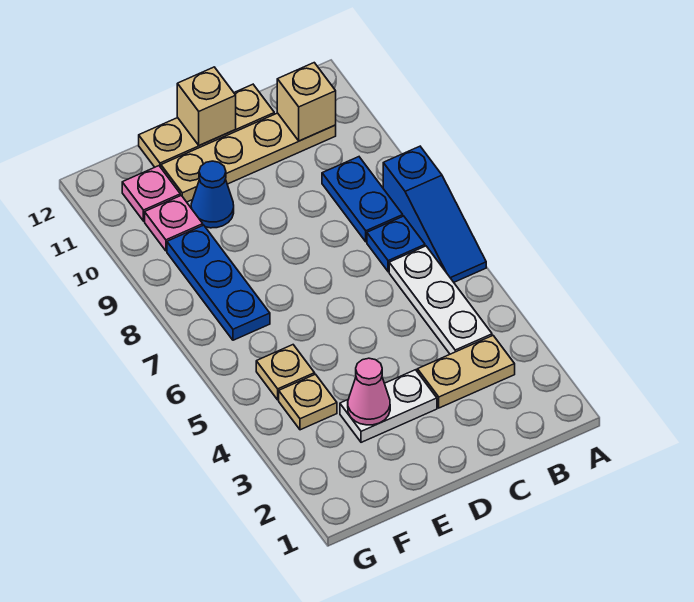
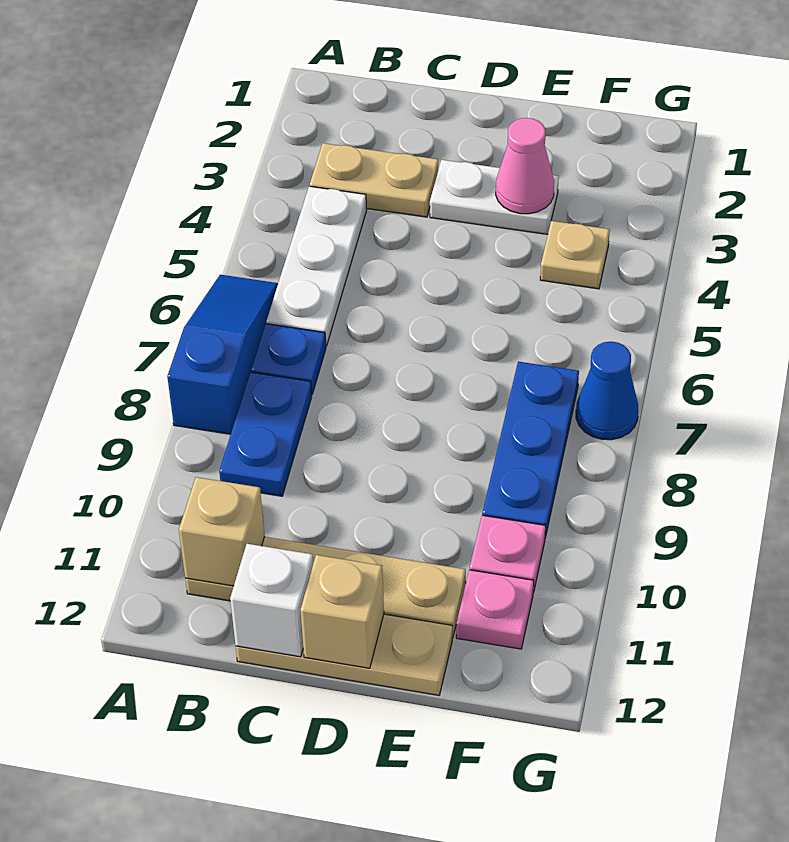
none -> white brick C12 level 2
blue cone E10 level 1 -> blue cone G7 level 1
tan plate F5 level 1 -> none

